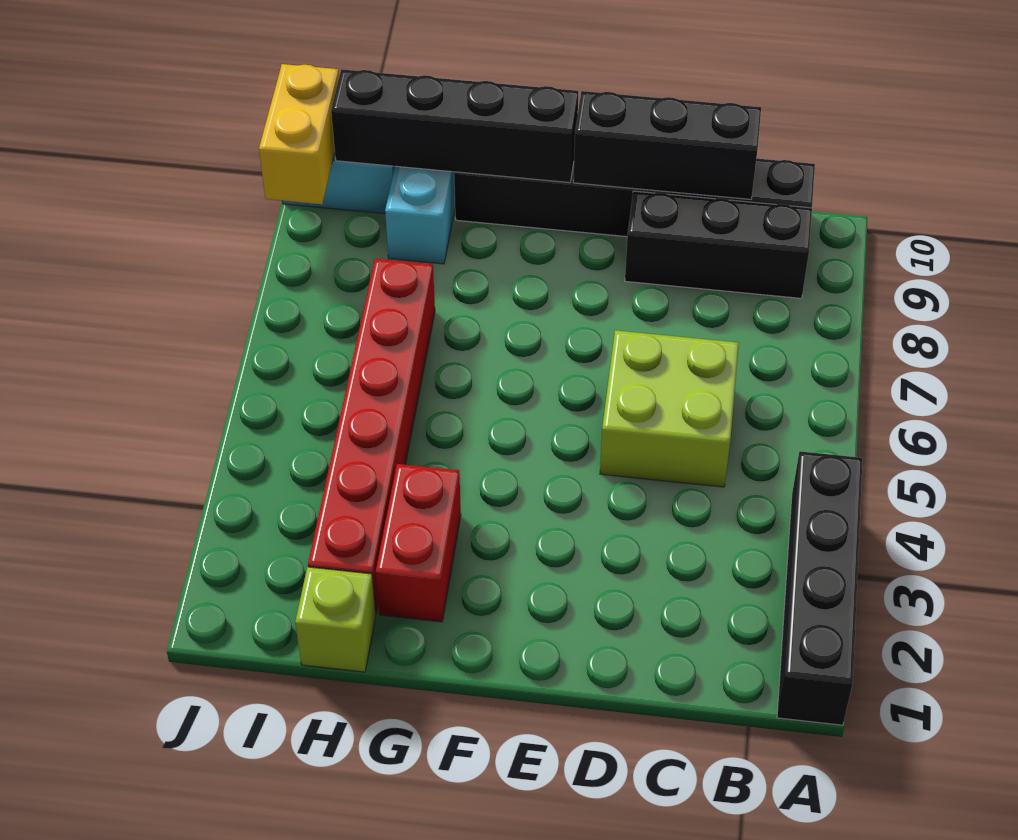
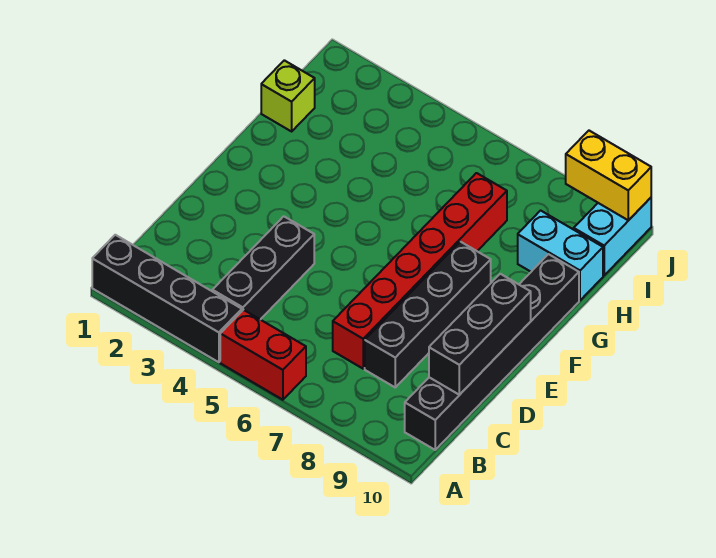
black brick B9:D9 level 1 -> black brick B4:D4 level 1
lime brick C5:D6 level 1 -> none
black brick F10:I10 level 2 -> black brick C8:F8 level 1
red brick G2:G3 level 1 -> red brick A5:A6 level 1
red brick H2:H7 level 1 -> red brick C7:H7 level 1

